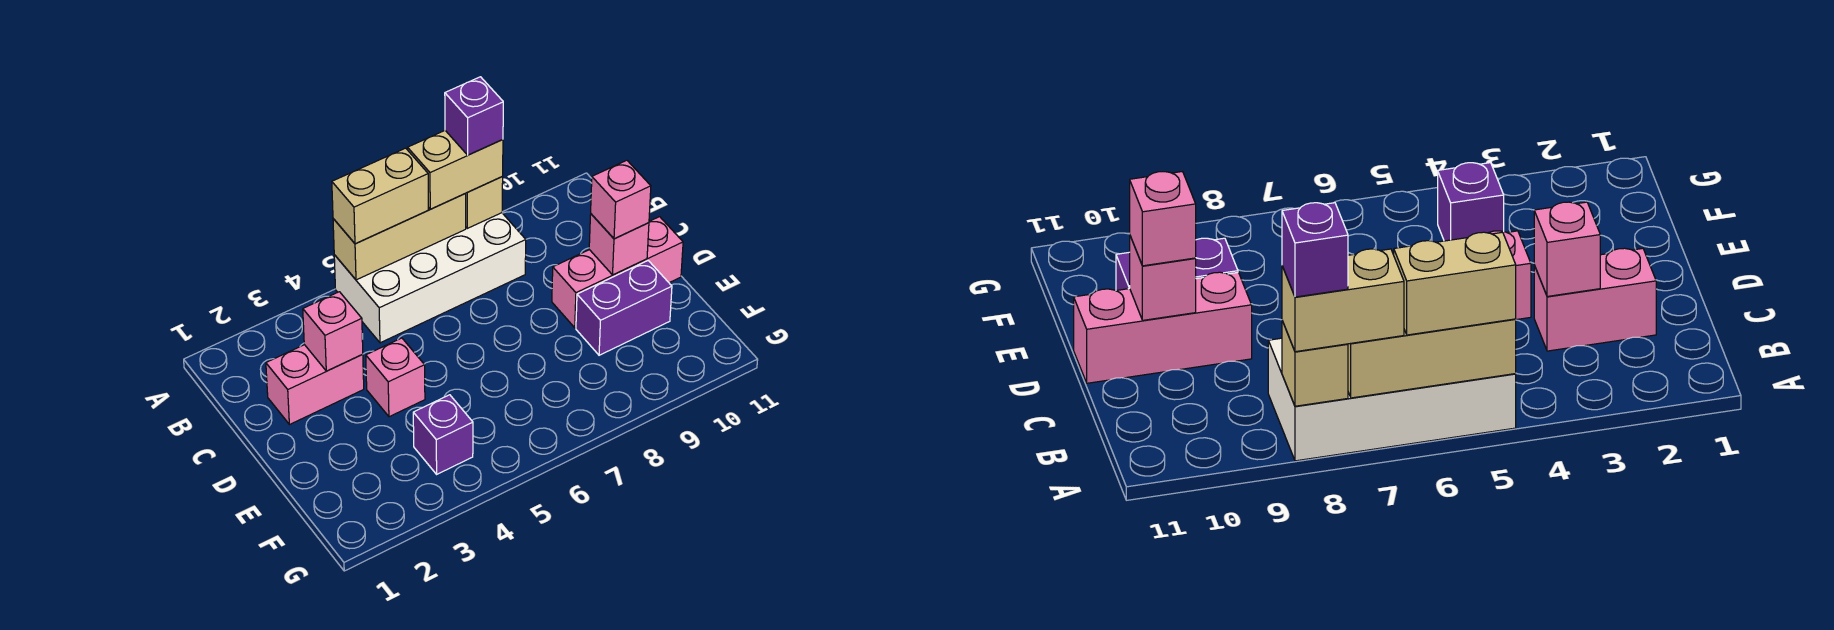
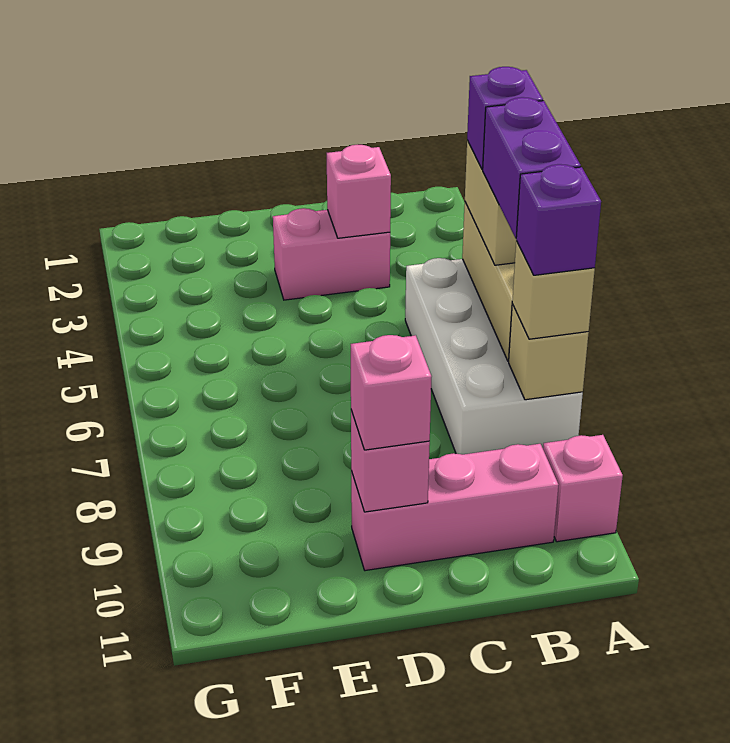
tan brick A7:A8 level 3 -> tan brick A8 level 3
pink brick C2:C3 level 1 -> pink brick C3:D3 level 1
pink brick D4 level 1 -> pink brick A10 level 1
pink brick D9:D11 level 1 -> pink brick B10:D10 level 1
purple brick E9:E10 level 1 -> purple brick A6:A7 level 4
purple brick F4 level 1 -> purple brick A5 level 4

